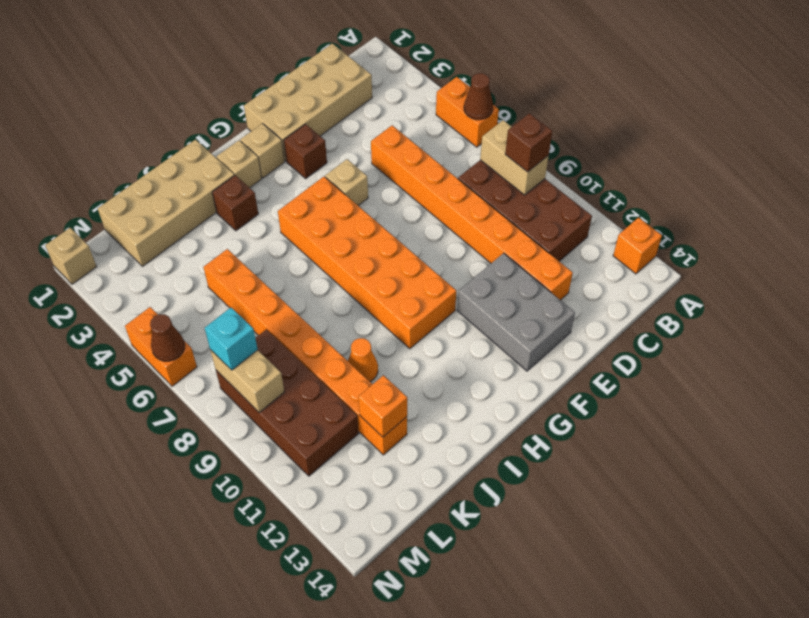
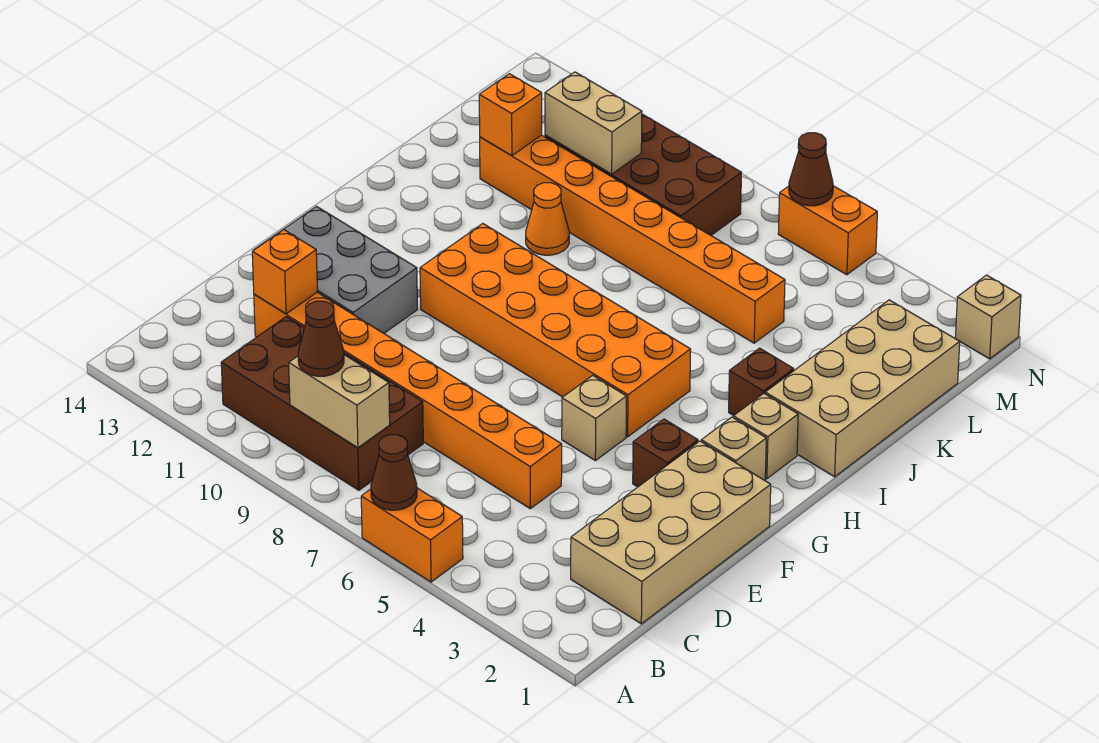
orange brick A13 level 1 -> orange brick D12 level 2
brown brick B9 level 3 -> brown cone B9 level 3
tan brick M8:M9 level 2 -> tan brick L10:L11 level 2
cyan brick M8 level 3 -> none

